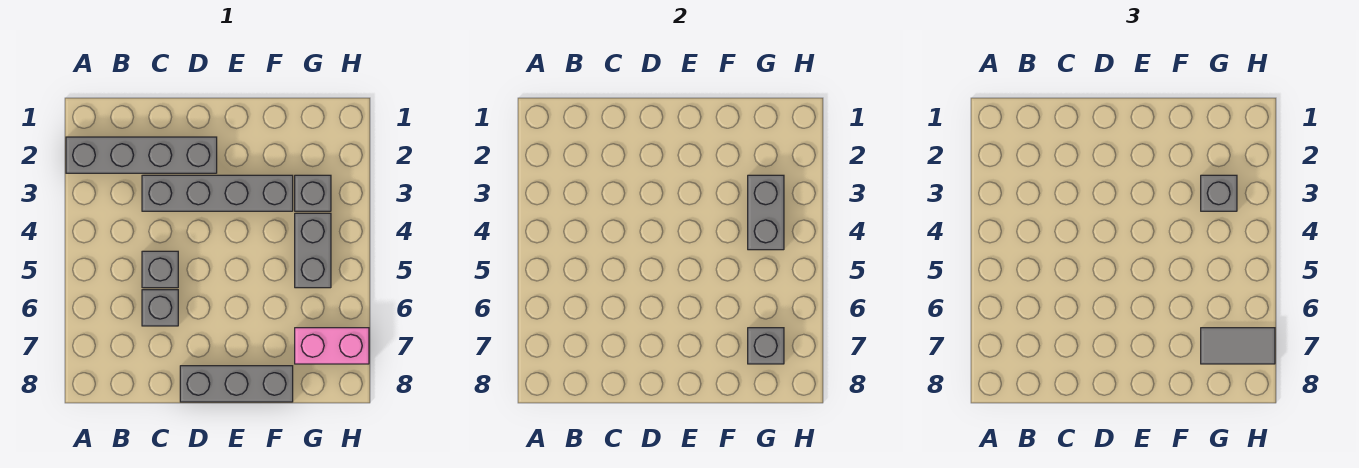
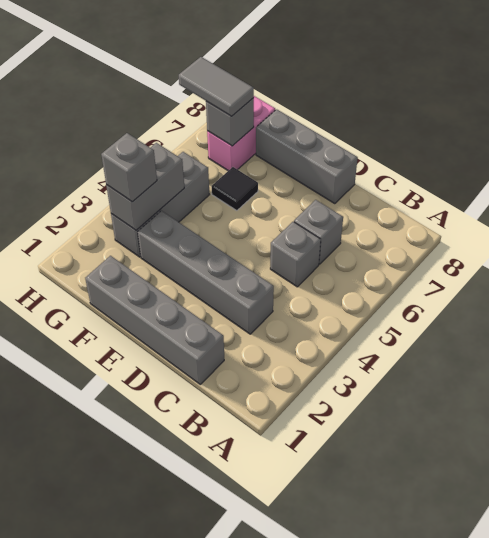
grey brick A2:D2 level 1 -> grey brick C1:F1 level 1
none -> black tile F6 level 1
pink brick G7:H7 level 1 -> pink brick G7:G8 level 1

